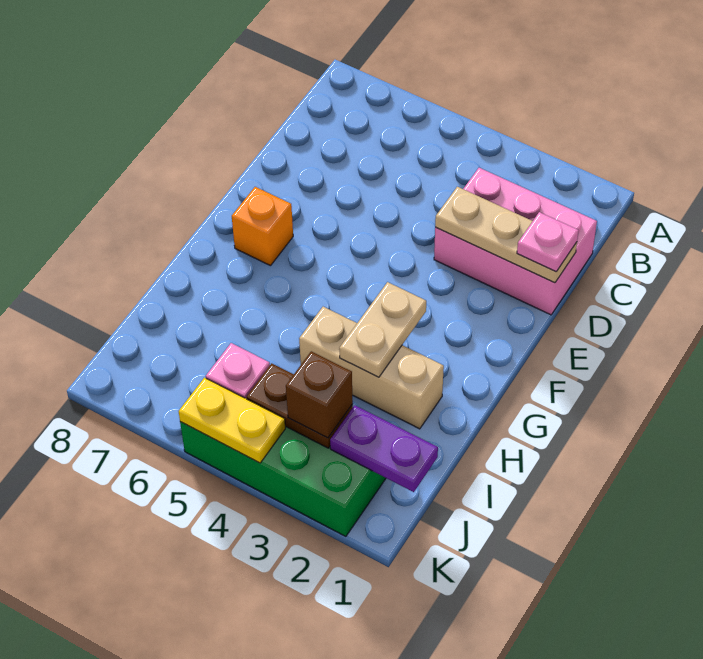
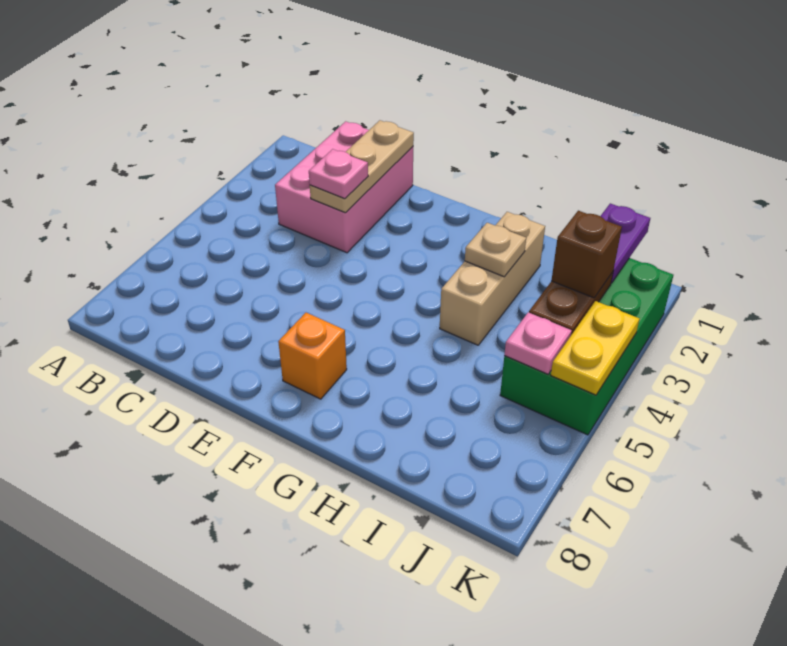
pink plate D1 level 3 -> pink plate D3 level 3
tan plate G3:H3 level 2 -> tan plate H3 level 2

